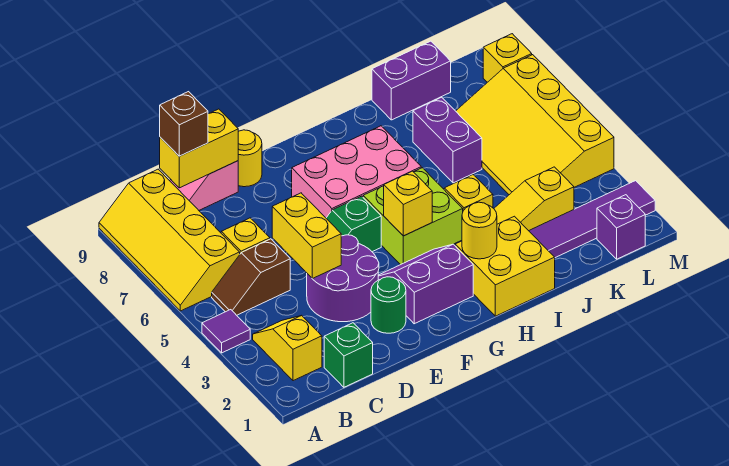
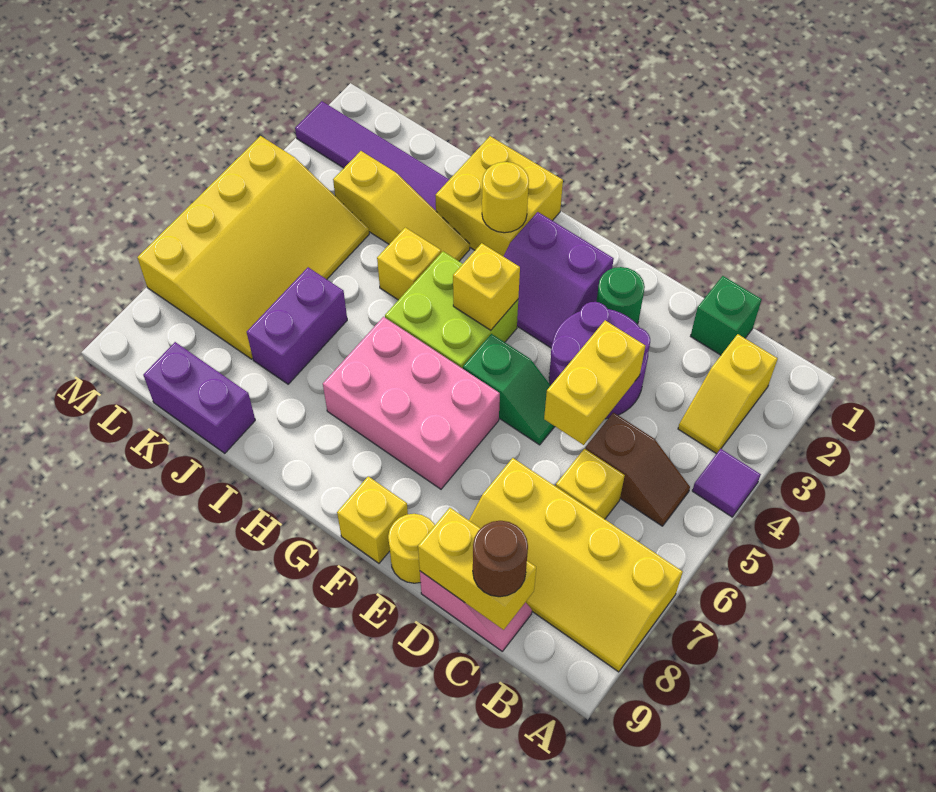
yellow slope A6:B9 level 1 top B -> yellow slope A7:D8 level 1 top 7
brown brick C9 level 3 -> brown round brick C9 level 3
purple brick L1 level 1 -> none
yellow brick M8 level 1 -> yellow brick F9 level 1

